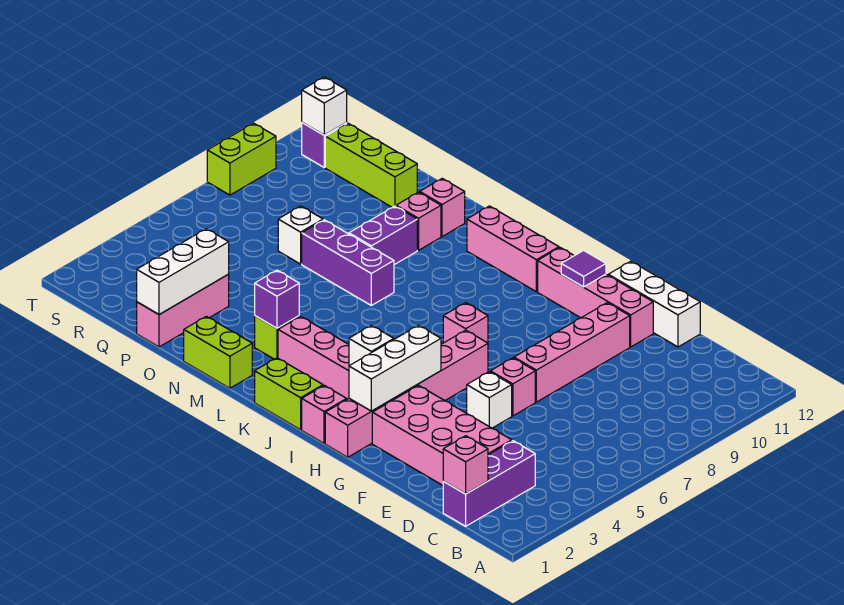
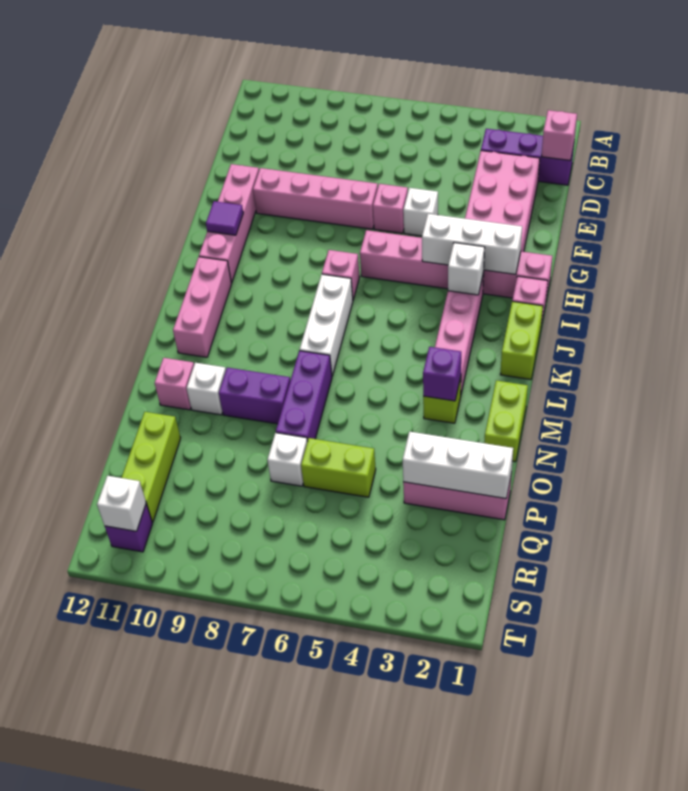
white brick E12:G12 level 1 -> white brick J7:L7 level 1
pink brick N10 level 1 -> white brick N10 level 1
lime brick T8:T9 level 1 -> lime brick P5:P6 level 1

